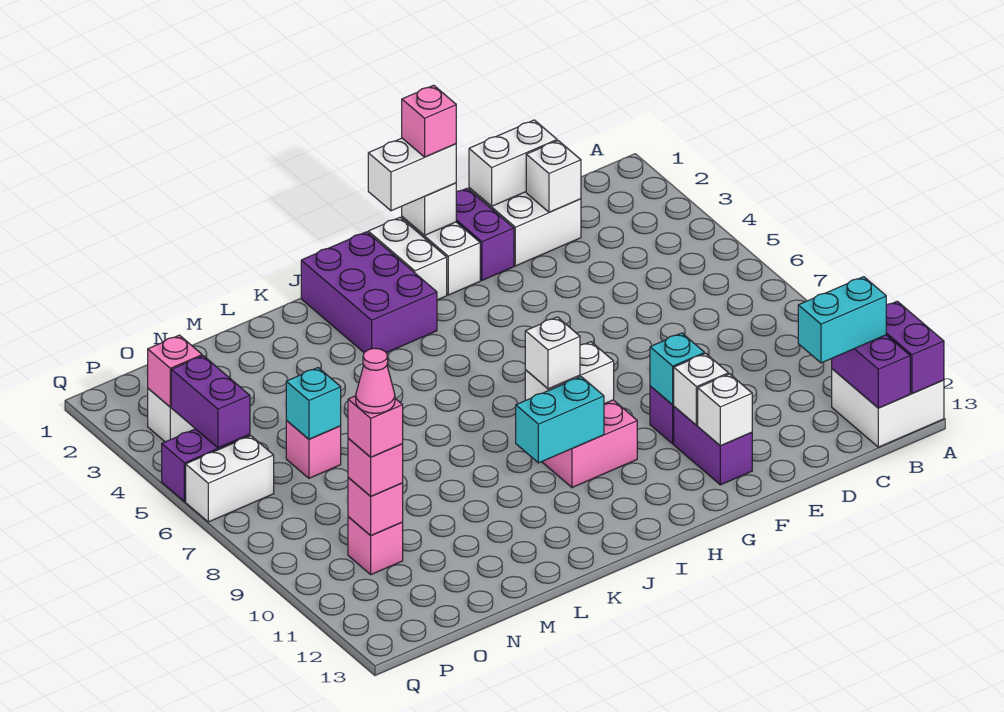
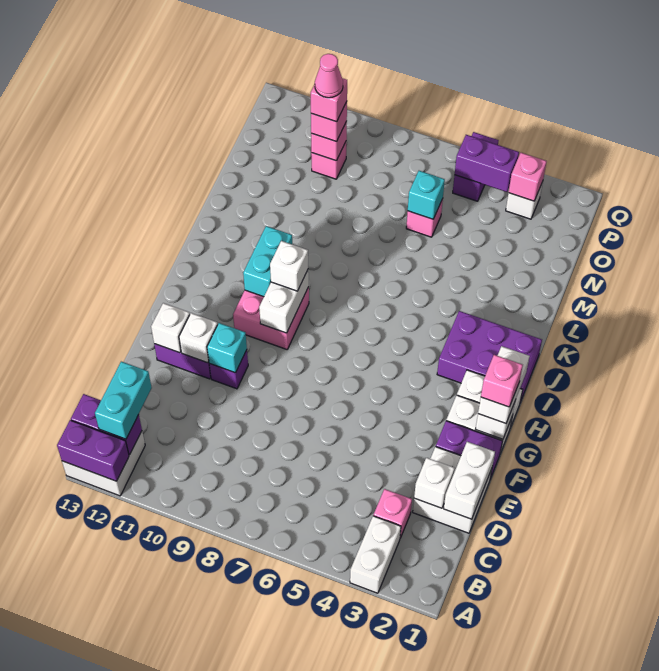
none -> pink brick C3 level 1
white brick P6:Q6 level 1 -> white brick A3:B3 level 1

